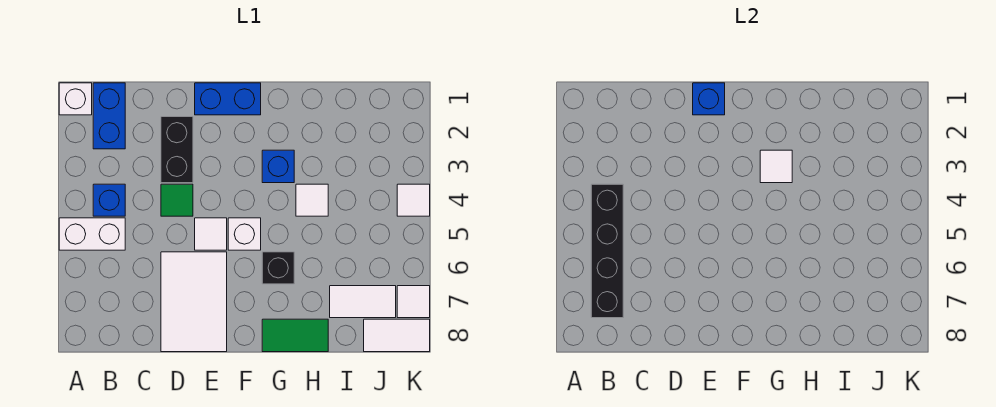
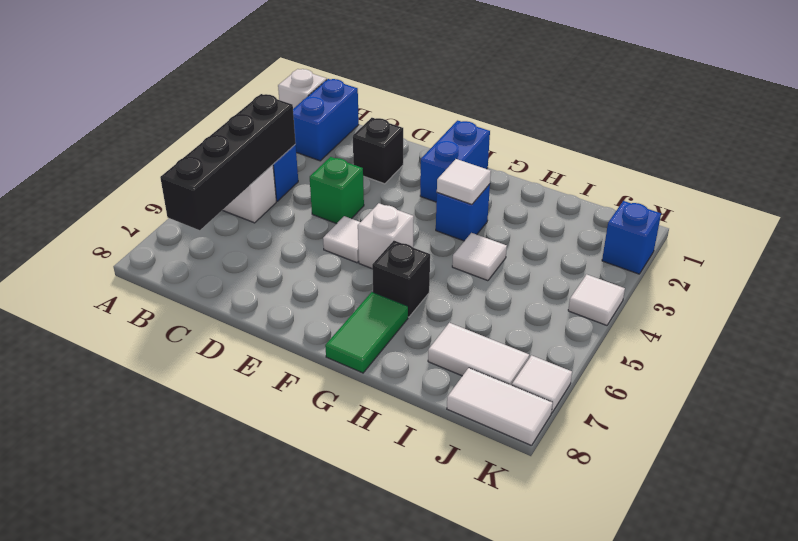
black brick D2:D3 level 1 -> black brick D2 level 1
green tile D4 level 1 -> green brick D4 level 1
white tile D6:E8 level 1 -> none
blue brick E1:F1 level 1 -> blue brick F1:F2 level 1
blue brick E1 level 2 -> blue brick K2 level 1
green tile G8:H8 level 1 -> green tile G7:G8 level 1

